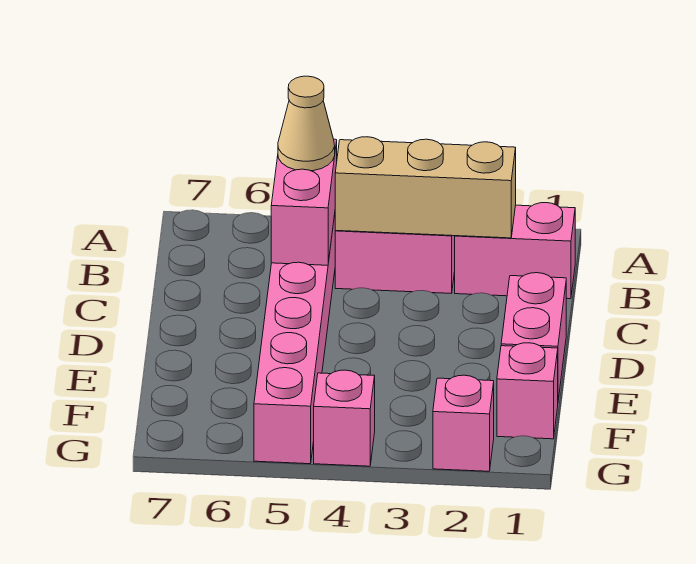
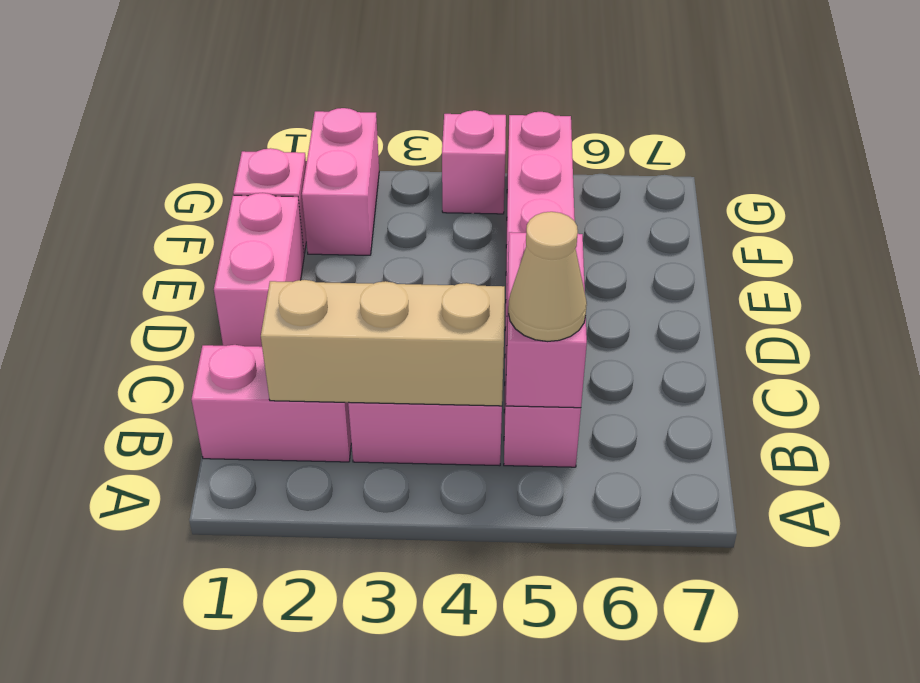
pink brick G2 level 1 -> pink brick F2:G2 level 1

